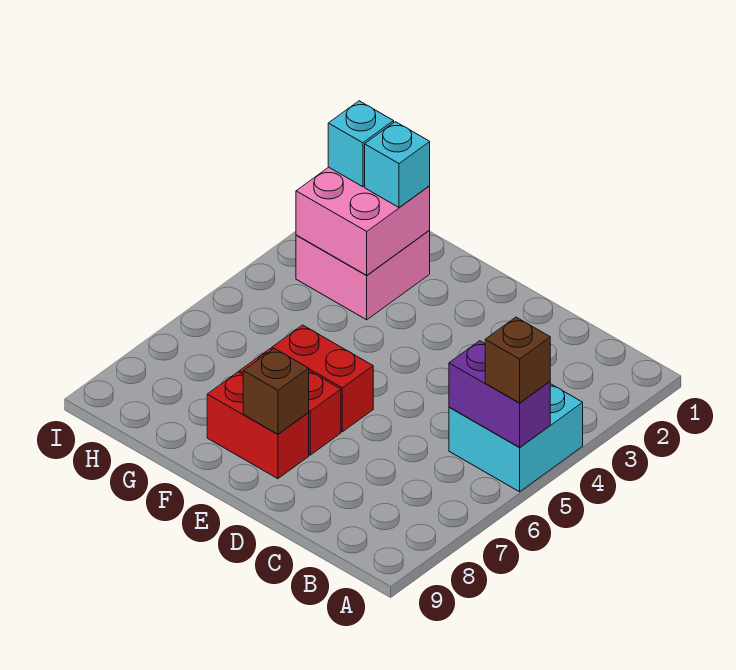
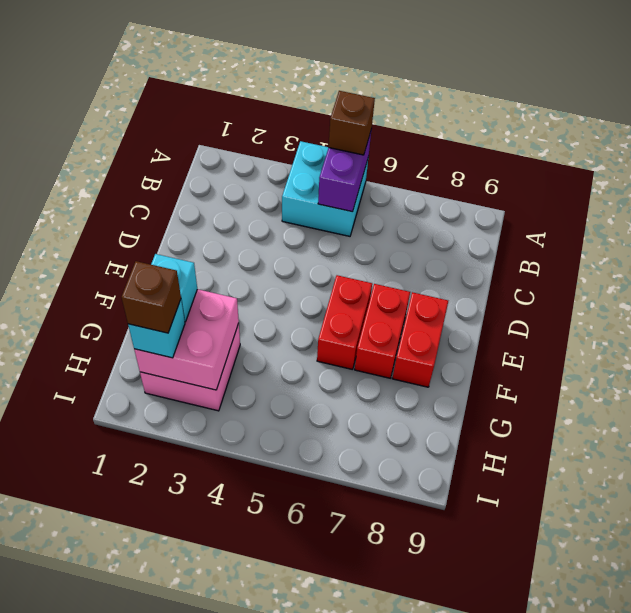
brown brick E8 level 2 -> brown brick H2 level 4

